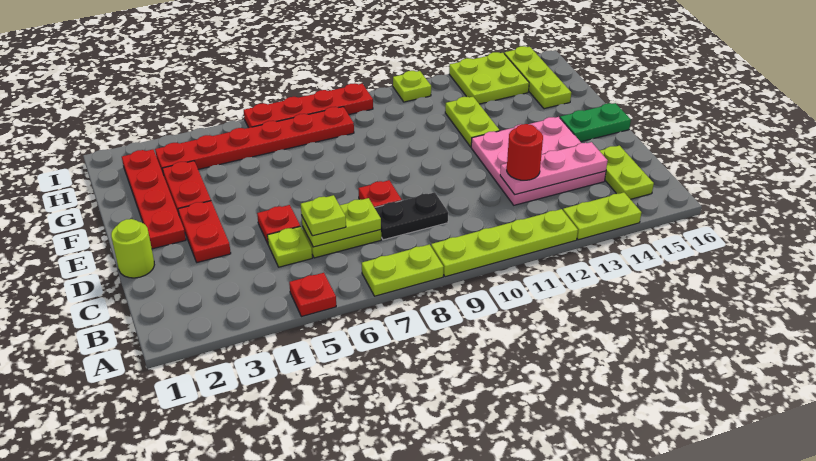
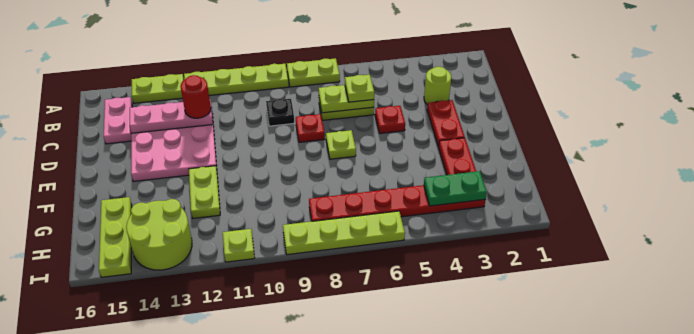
red plate A5 level 1 -> none
lime plate B15:C15 level 1 -> pink plate B15:C15 level 1
lime plate C5 level 1 -> lime plate E7 level 1
black plate C8:C9 level 1 -> black plate C9 level 1
lime round brick D1 level 1 -> lime round brick C3 level 1
red plate E2:H2 level 1 -> none
green plate E15:E16 level 1 -> green plate H3:H4 level 2
lime plate H13:I14 level 1 -> lime round brick H13:I14 level 1
red plate I6:I9 level 1 -> lime plate I6:I9 level 1

